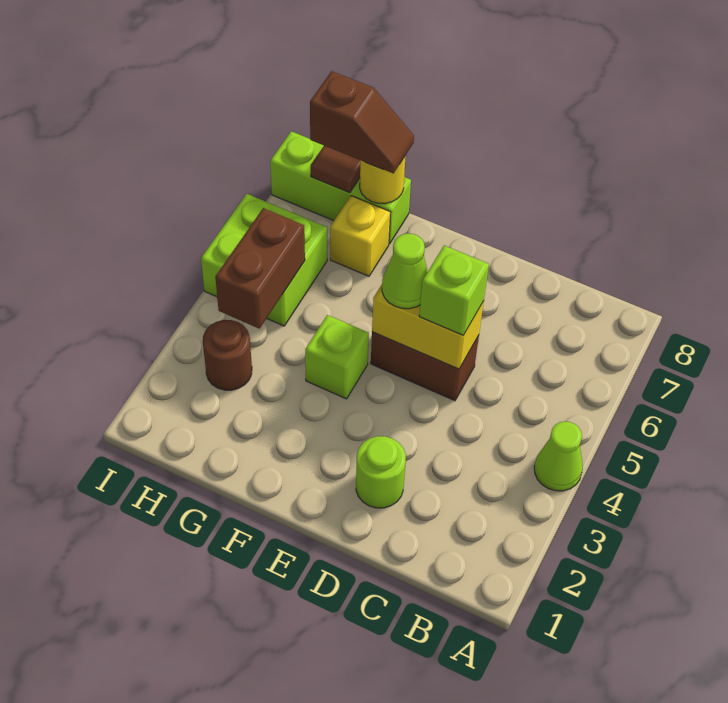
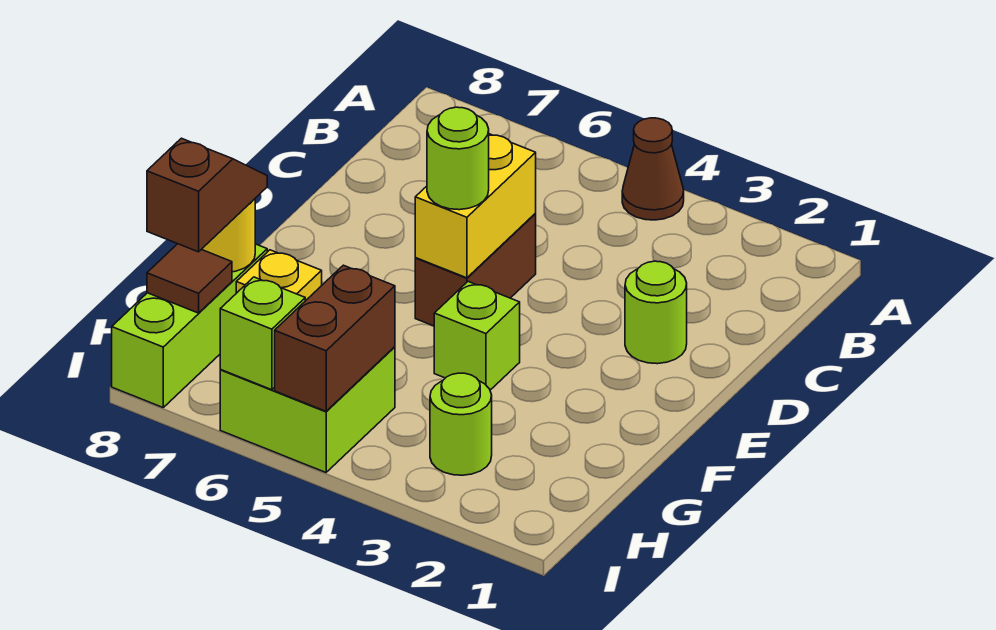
lime cone A4 level 1 -> brown cone A4 level 1
lime brick D5 level 3 -> lime brick I6 level 2
lime cone E5 level 3 -> lime round brick E5 level 3
brown round brick H3 level 1 -> lime round brick H3 level 1
brown brick H4:H5 level 2 -> brown brick H5:I5 level 2

